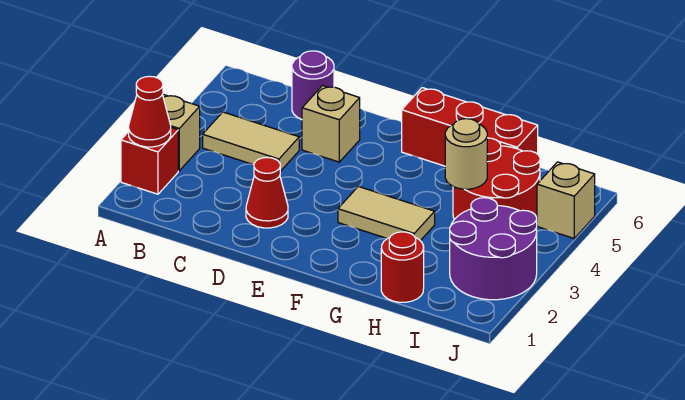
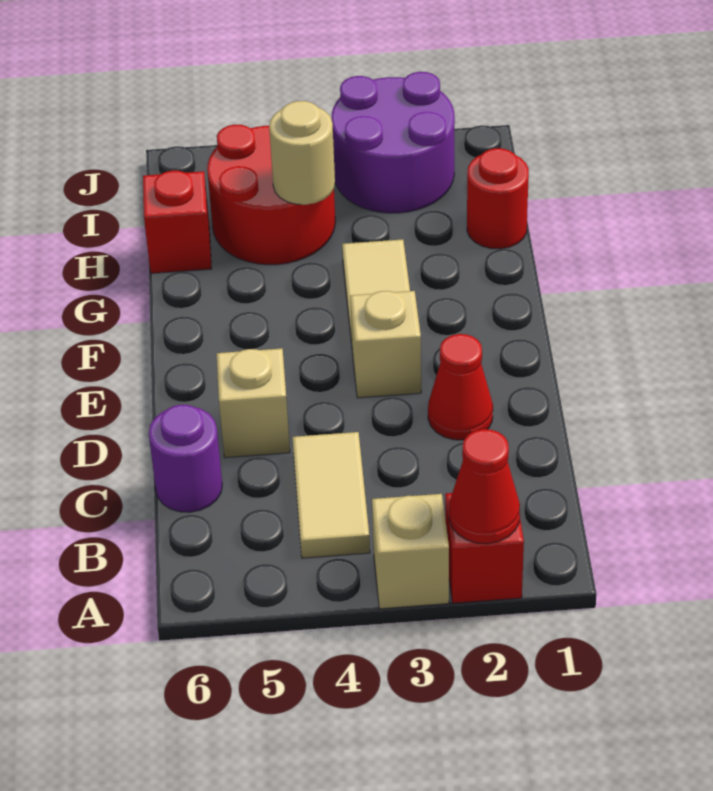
red brick F6:H6 level 1 -> red brick H6 level 1
tan brick J5 level 1 -> tan brick E3 level 1

